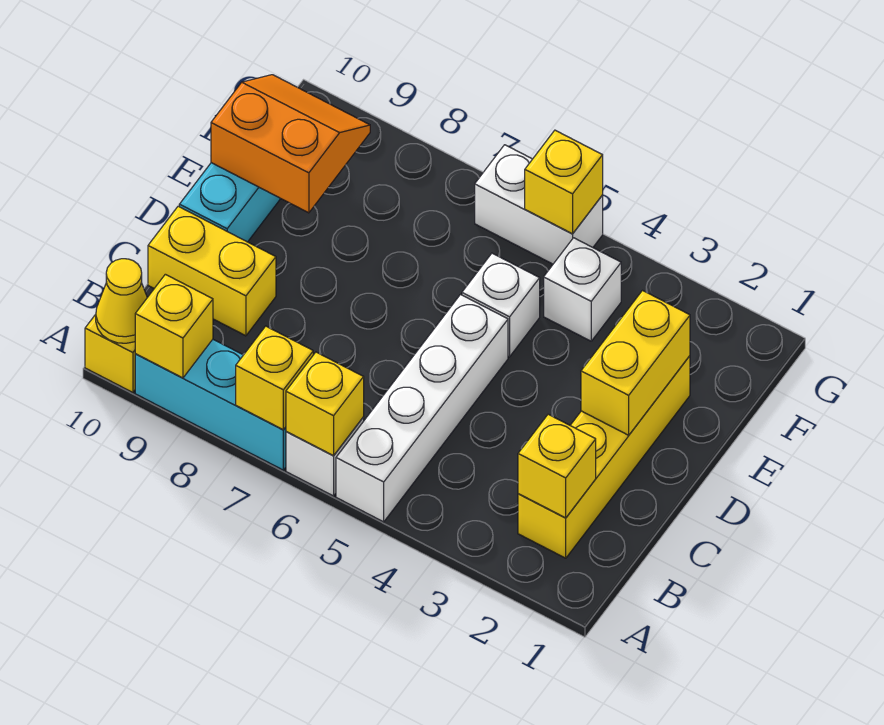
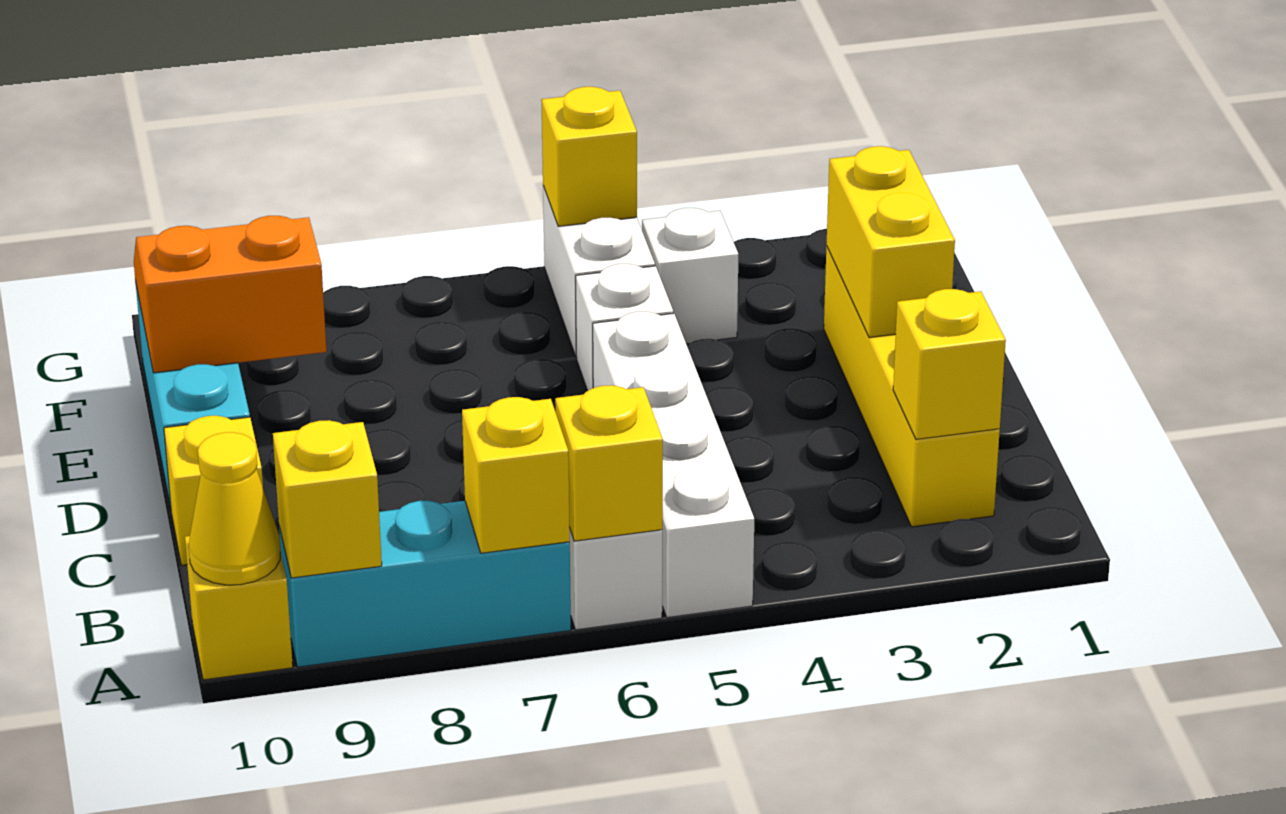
yellow brick C9:C10 level 1 -> yellow brick C10 level 1
white brick G5:G6 level 1 -> white brick F5:G5 level 1

